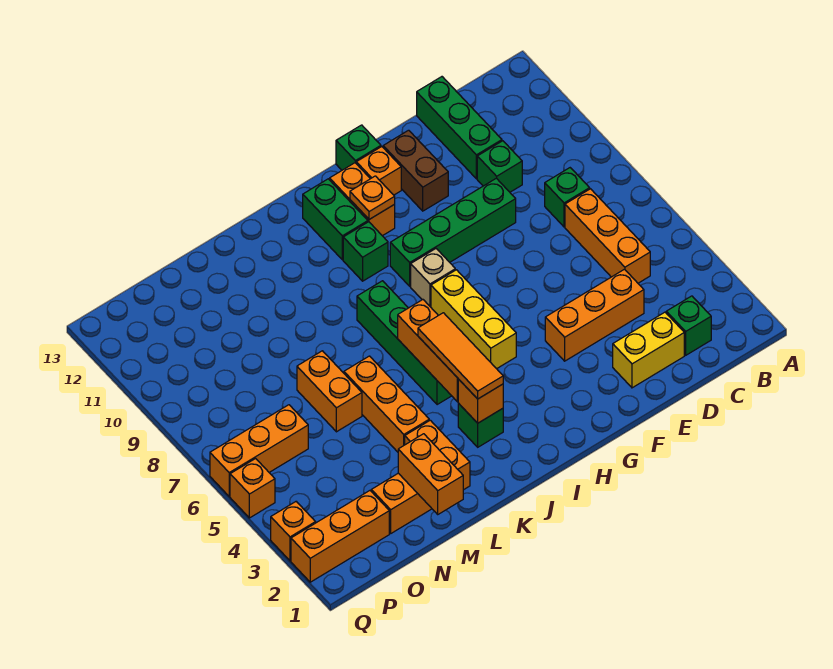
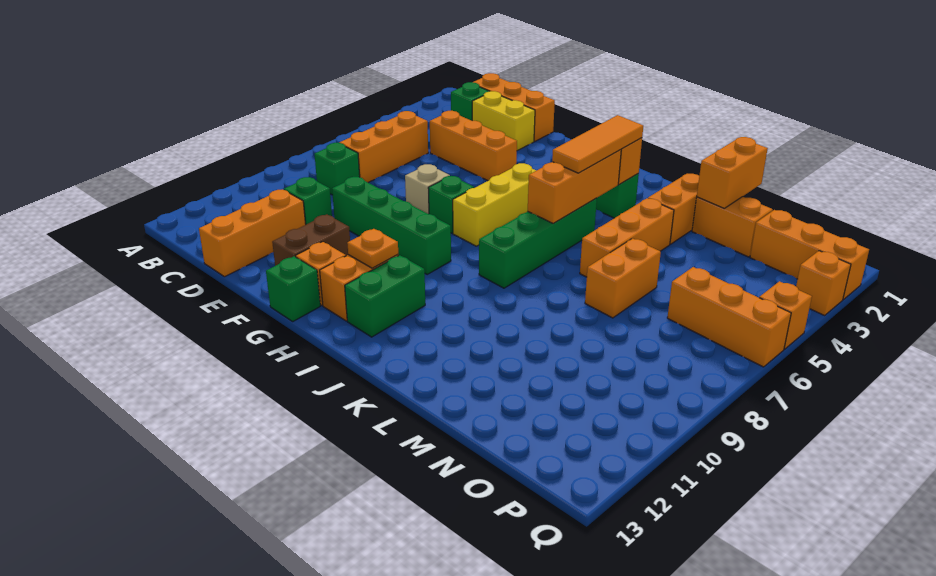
none -> orange brick C1:E1 level 1
green brick D11:D13 level 1 -> orange brick D11:D13 level 1
tan brick H8 level 1 -> tan brick F7 level 1
green brick I10 level 1 -> green brick G7 level 1

